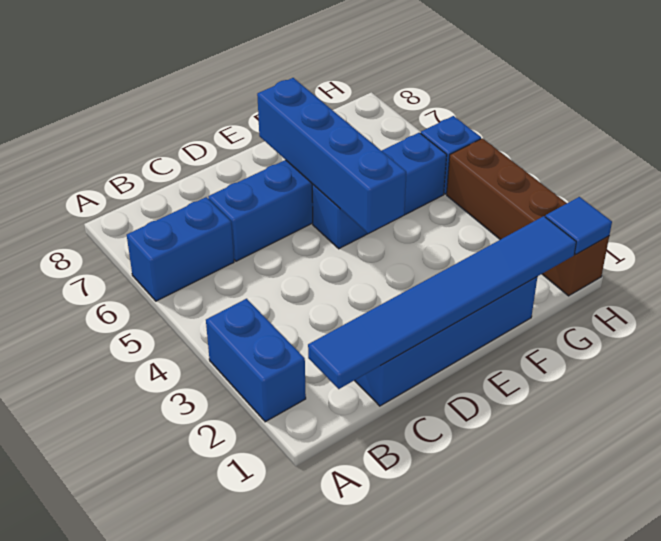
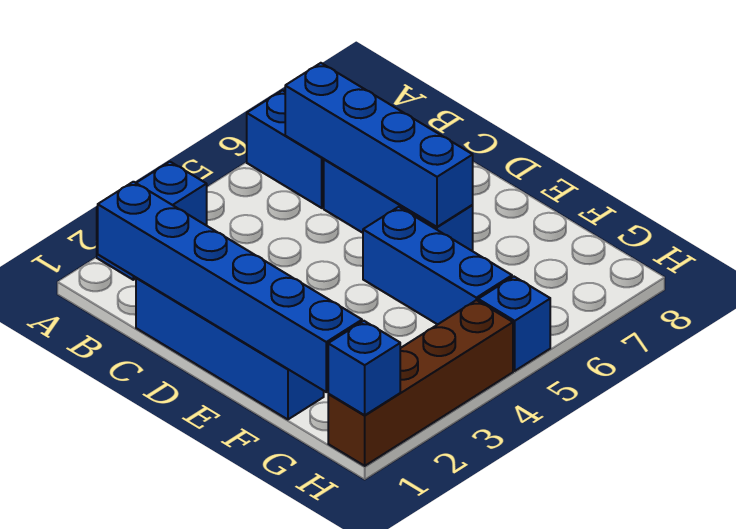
blue tile B1:G1 level 2 -> blue brick B1:G1 level 2
blue brick E4:E7 level 2 -> blue brick B6:E6 level 2
blue tile H1 level 2 -> blue brick H1 level 2

